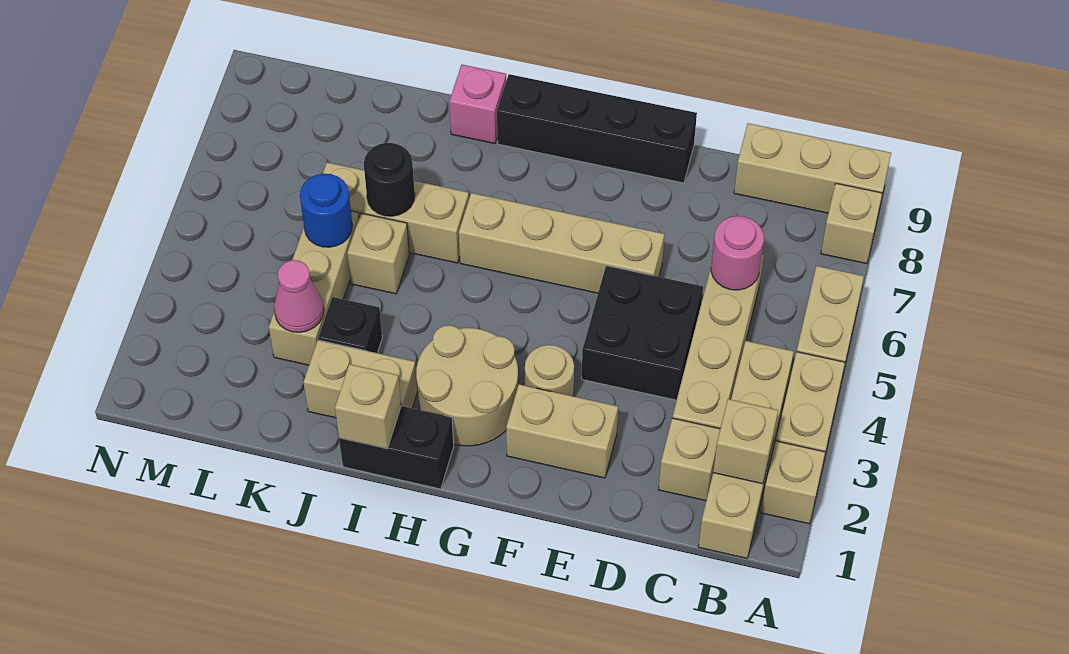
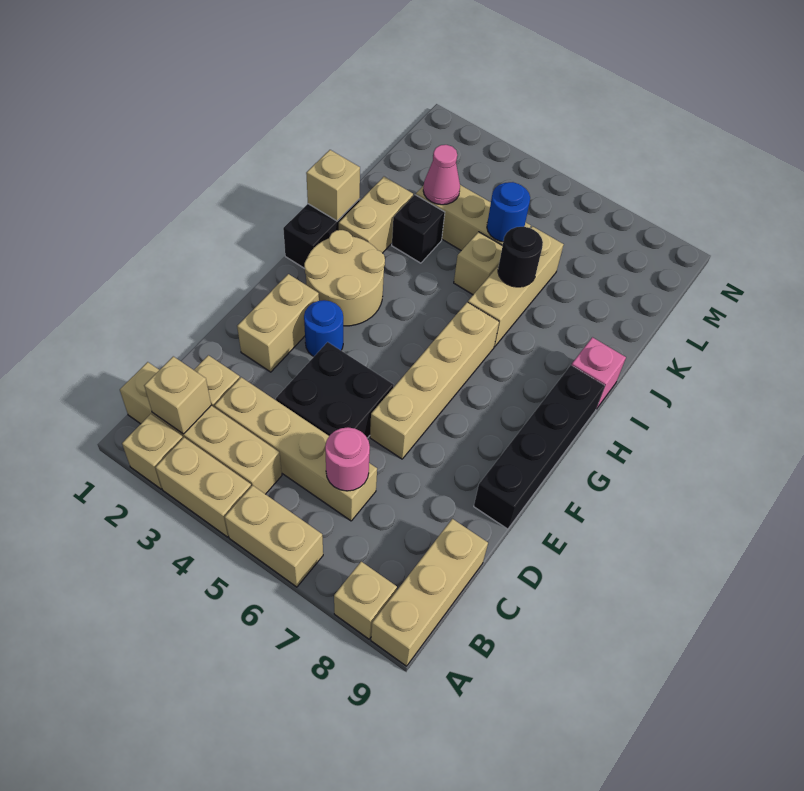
tan round brick F3 level 1 -> blue round brick F3 level 1

